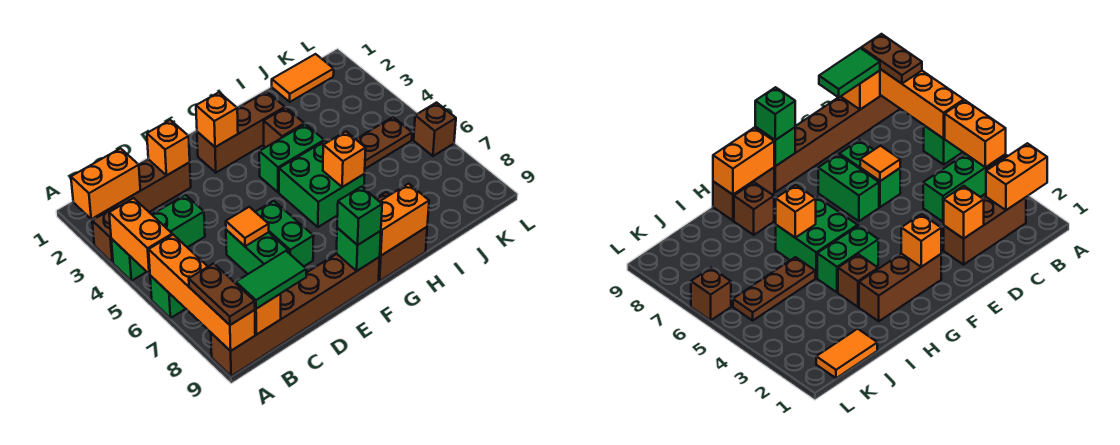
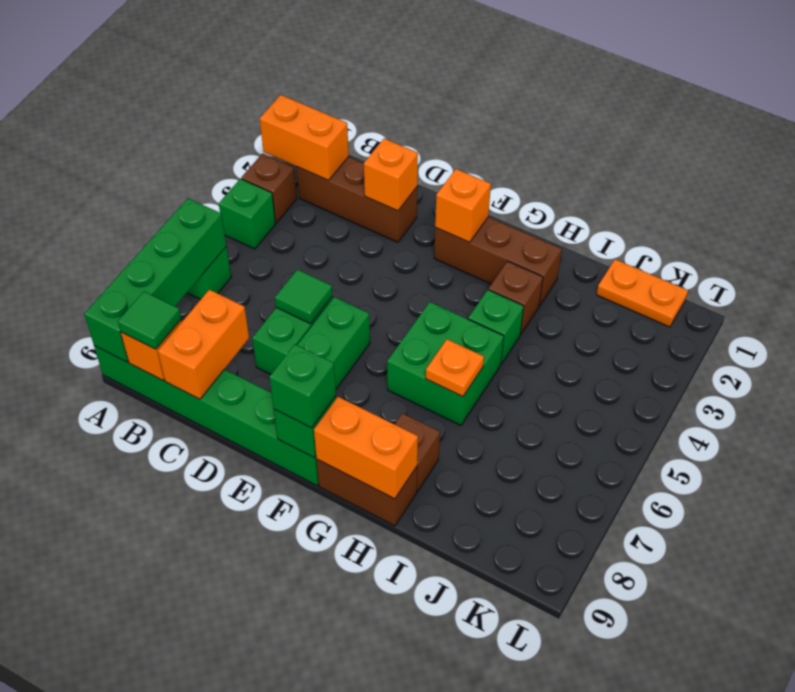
green brick A4:C4 level 1 -> green brick A4 level 1
orange brick A4:A5 level 2 -> orange brick C8:C9 level 2
orange brick A6:A9 level 2 -> green brick A6:A9 level 2
brown plate A8:A9 level 3 -> none
brown brick A9:F9 level 1 -> green brick A9:F9 level 1
green tile B9:C9 level 3 -> green tile B9 level 3
orange tile D6 level 2 -> green tile D6 level 2
green brick G4:H4 level 1 -> green brick H4 level 1
orange brick H6 level 2 -> orange plate H6 level 2
brown plate I5:K5 level 1 -> none
orange tile J1:K1 level 1 -> orange plate J1:K1 level 1
brown brick L6 level 1 -> none

